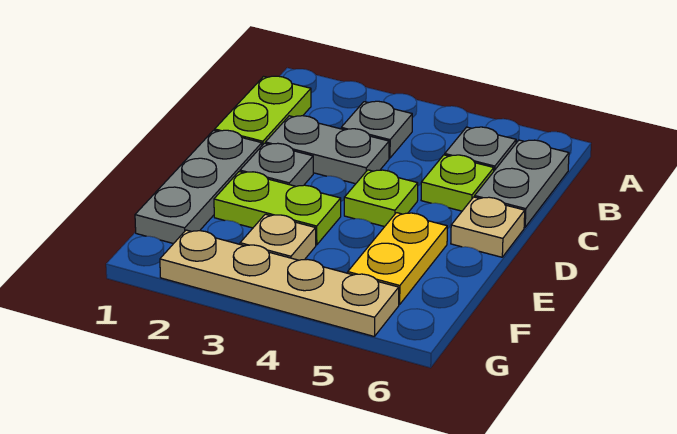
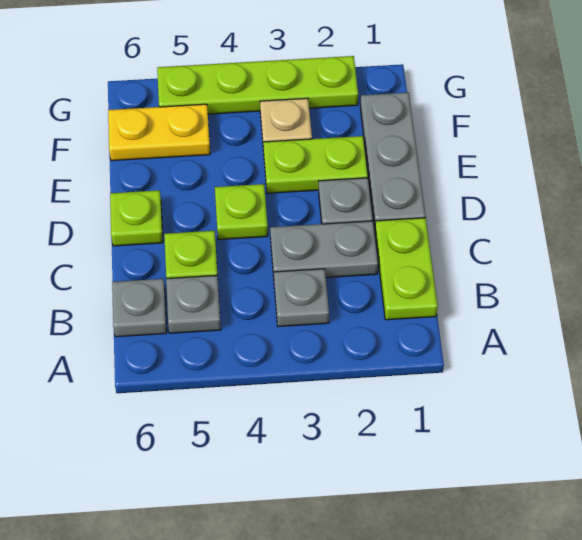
grey plate B6:C6 level 1 -> grey plate B6 level 1
tan plate D6 level 1 -> lime plate D6 level 1
yellow plate E5:F5 level 1 -> yellow plate F5:F6 level 1
tan plate G2:G5 level 1 -> lime plate G2:G5 level 1

